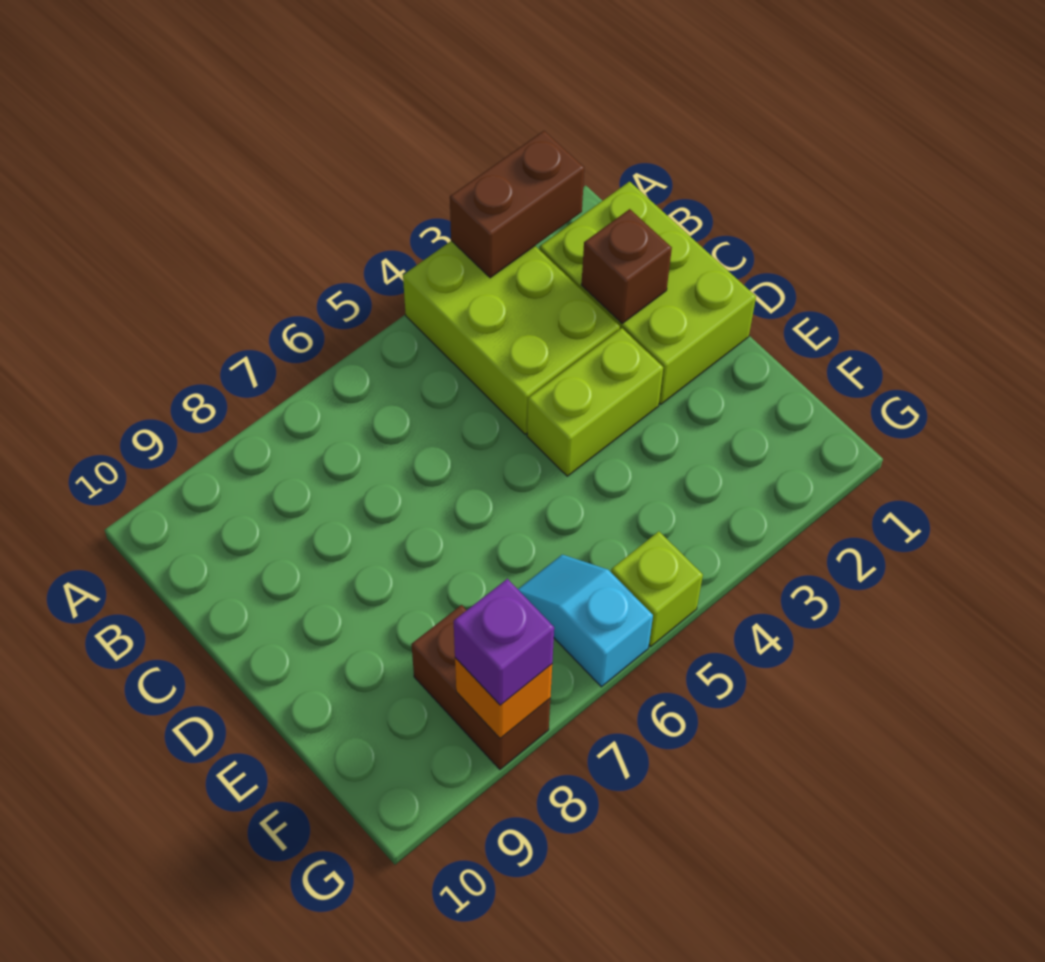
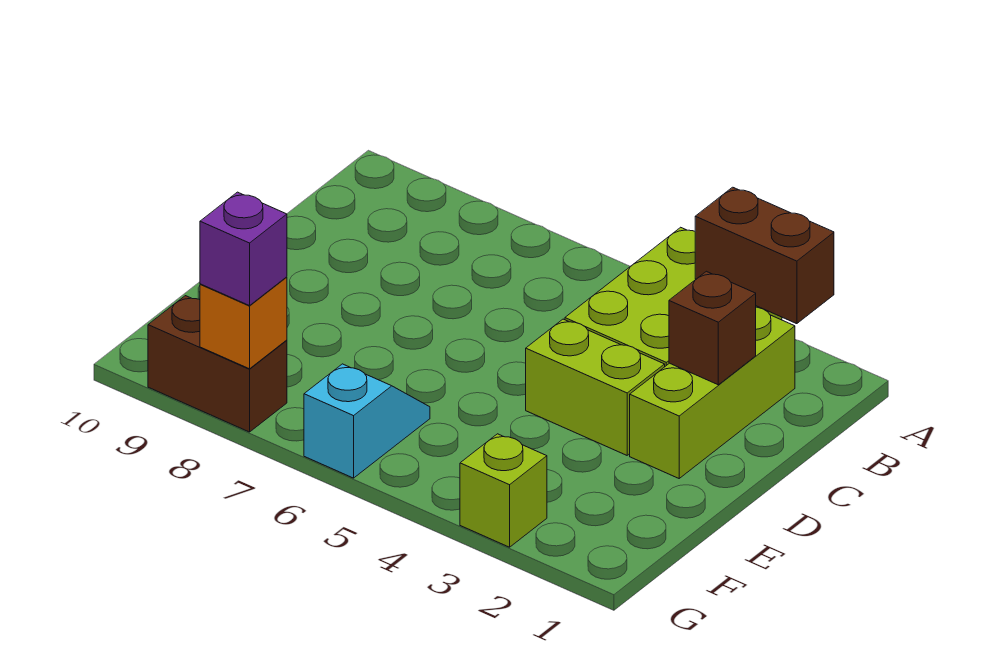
lime brick B1:D2 level 1 -> lime brick B2:D2 level 1
brown brick F8:G8 level 1 -> brown brick G8:G9 level 1
lime brick G5 level 1 -> lime brick G3 level 1

